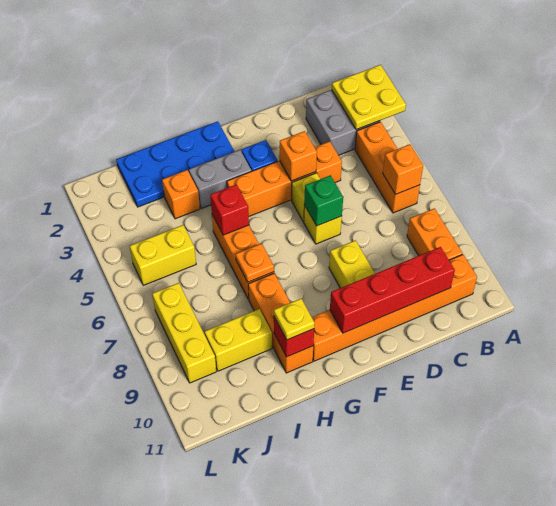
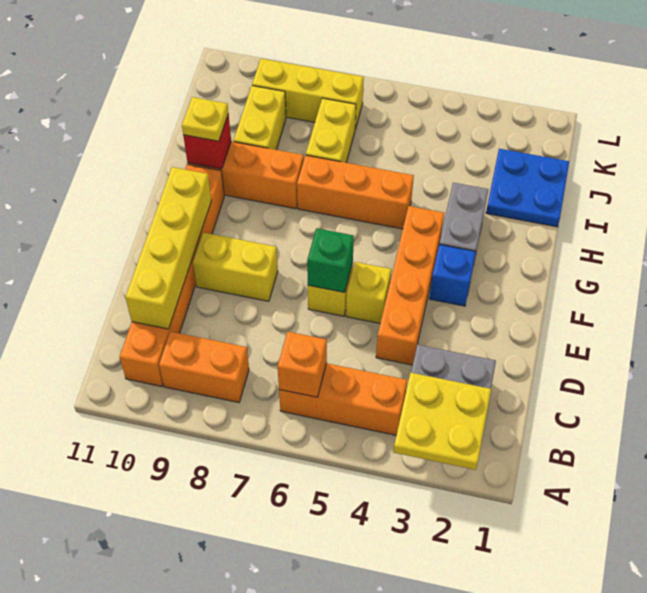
red brick C10:F10 level 2 -> yellow brick C10:F10 level 2
orange brick E4 level 2 -> none
blue plate G1:J2 level 1 -> blue plate I1:J2 level 1
red brick H5 level 2 -> none
orange plate H7 level 2 -> none
orange brick I3 level 1 -> none
yellow brick J5:K5 level 1 -> yellow brick I7:J7 level 1

